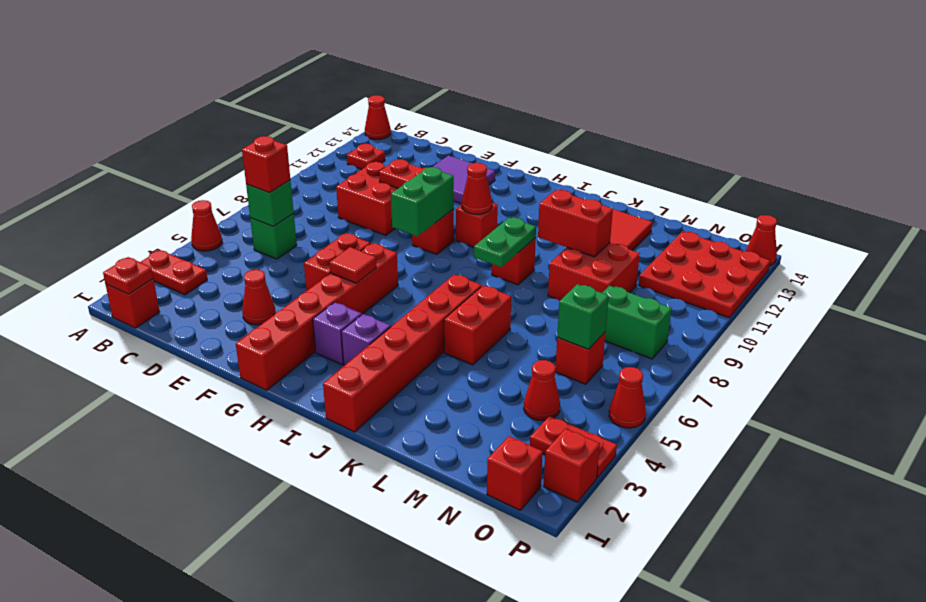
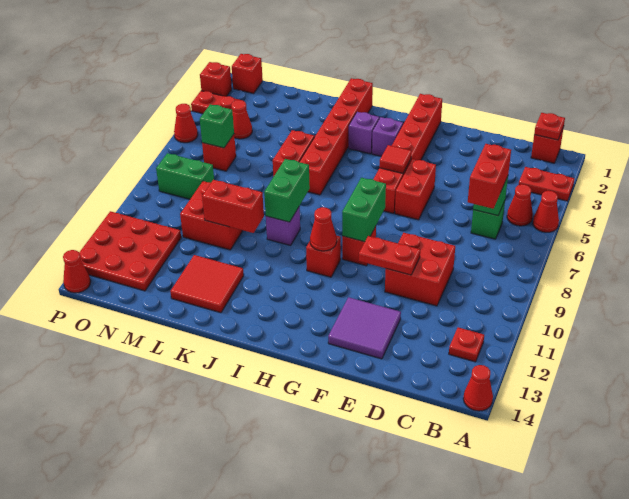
red brick C6 level 3 -> red brick C6:C7 level 3
red cone E3 level 1 -> red cone B5 level 1
green plate J8:J9 level 2 -> green brick J8:J9 level 2
red brick J9 level 1 -> purple brick J9 level 1

